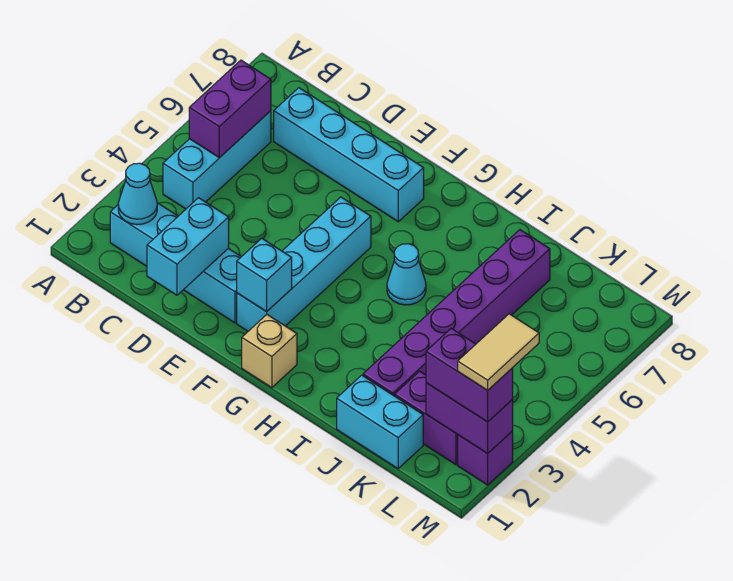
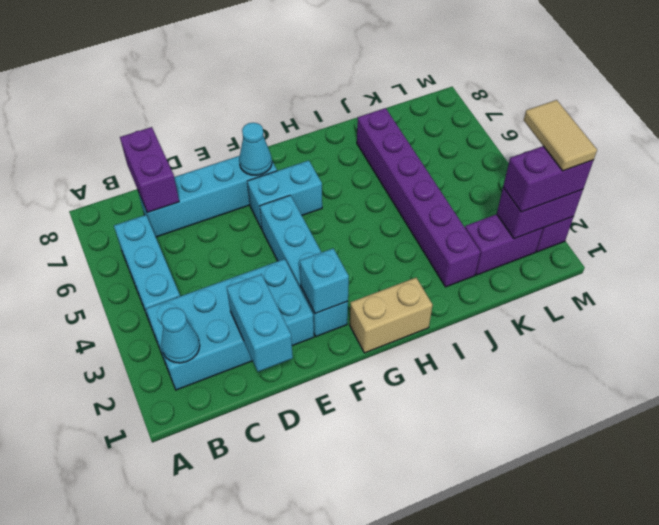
cyan brick B2:E2 level 1 -> cyan brick B2:E3 level 1
purple brick B5:B6 level 2 -> purple brick C7:C8 level 2
tan brick G1 level 1 -> tan brick G1:H1 level 1
cyan cone H5 level 1 -> cyan cone F7 level 2
cyan brick J1:K1 level 1 -> cyan brick F6:G6 level 1

